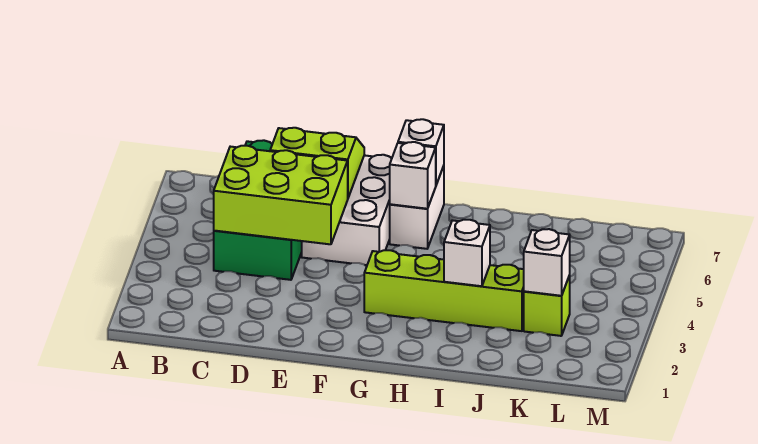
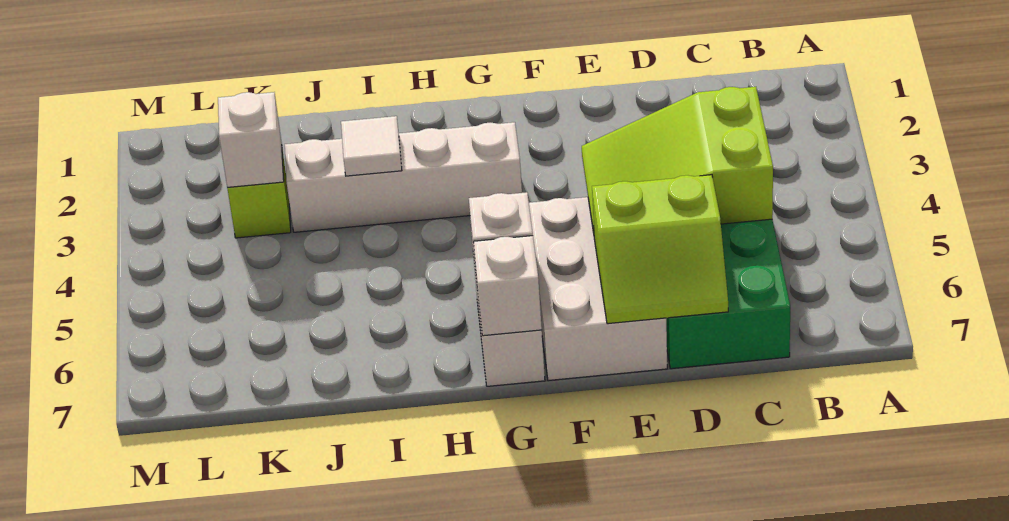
lime brick C4:E5 level 2 -> lime slope C4:E5 level 2 top C
lime brick G3:J3 level 1 -> white brick G3:J3 level 1
white brick I3 level 2 -> white tile I3 level 2

